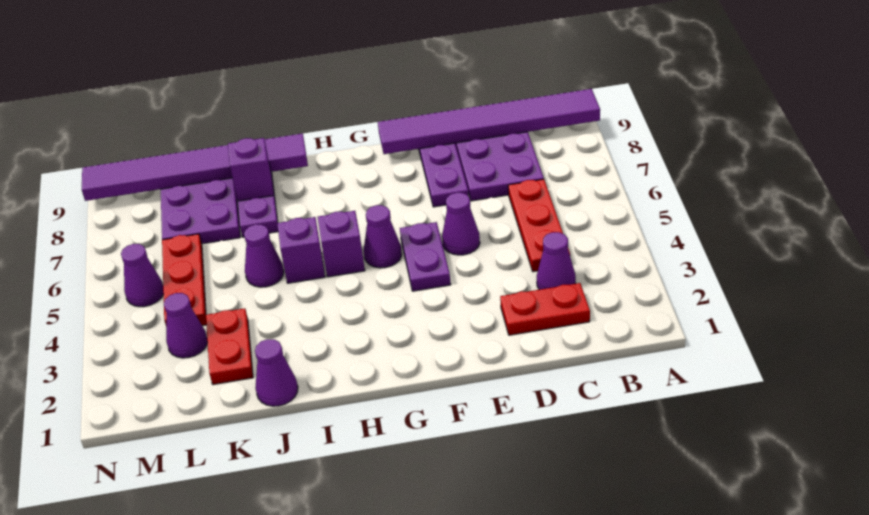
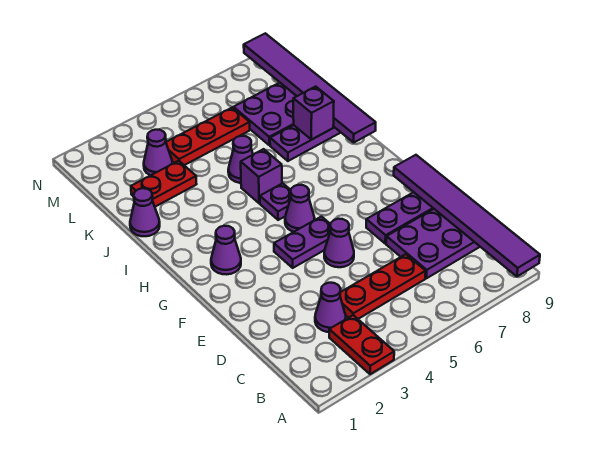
red plate C2:D2 level 1 -> red plate A3:B3 level 1
purple brick H5 level 1 -> purple plate H5 level 1
purple cone M5 level 1 -> purple cone G2 level 1

